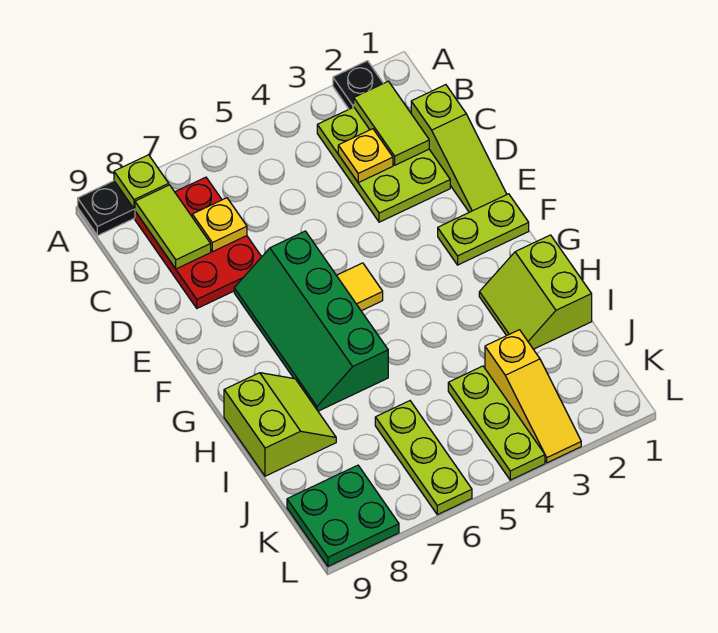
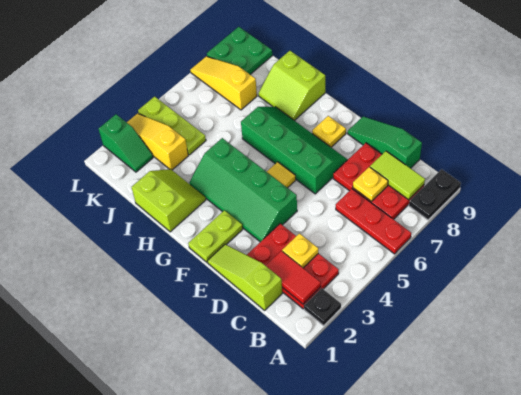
none -> red plate A6:C6 level 1
lime plate A8 level 2 -> none
lime plate B2:D3 level 1 -> red plate B2:D3 level 1
lime tile B2:C2 level 2 -> red tile B2:C2 level 2
none -> green slope C9:E9 level 1 top C
none -> green slope E3:H4 level 1 top 4
none -> yellow plate F8 level 1
lime plate J6:L6 level 1 -> none
none -> yellow slope J7:L7 level 1 top J
none -> green slope K2:L2 level 1 top L

